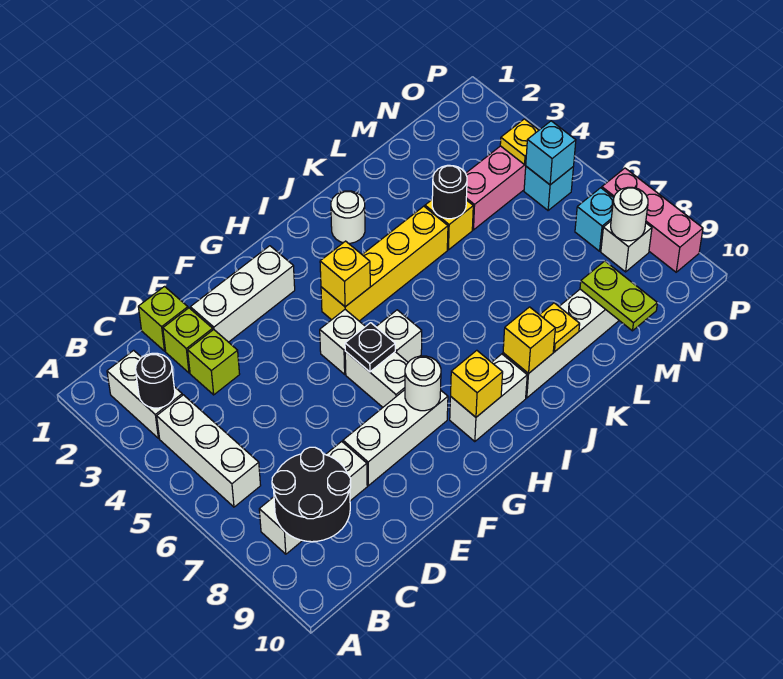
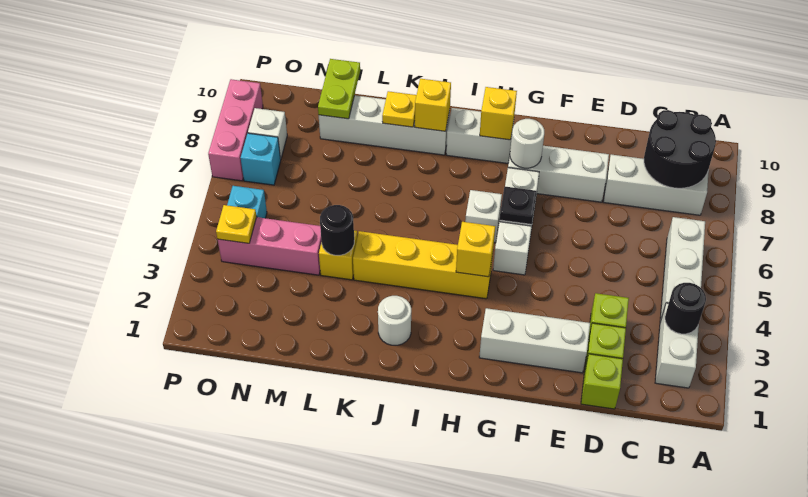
cyan brick O5 level 2 -> none
white round brick O8 level 2 -> none

